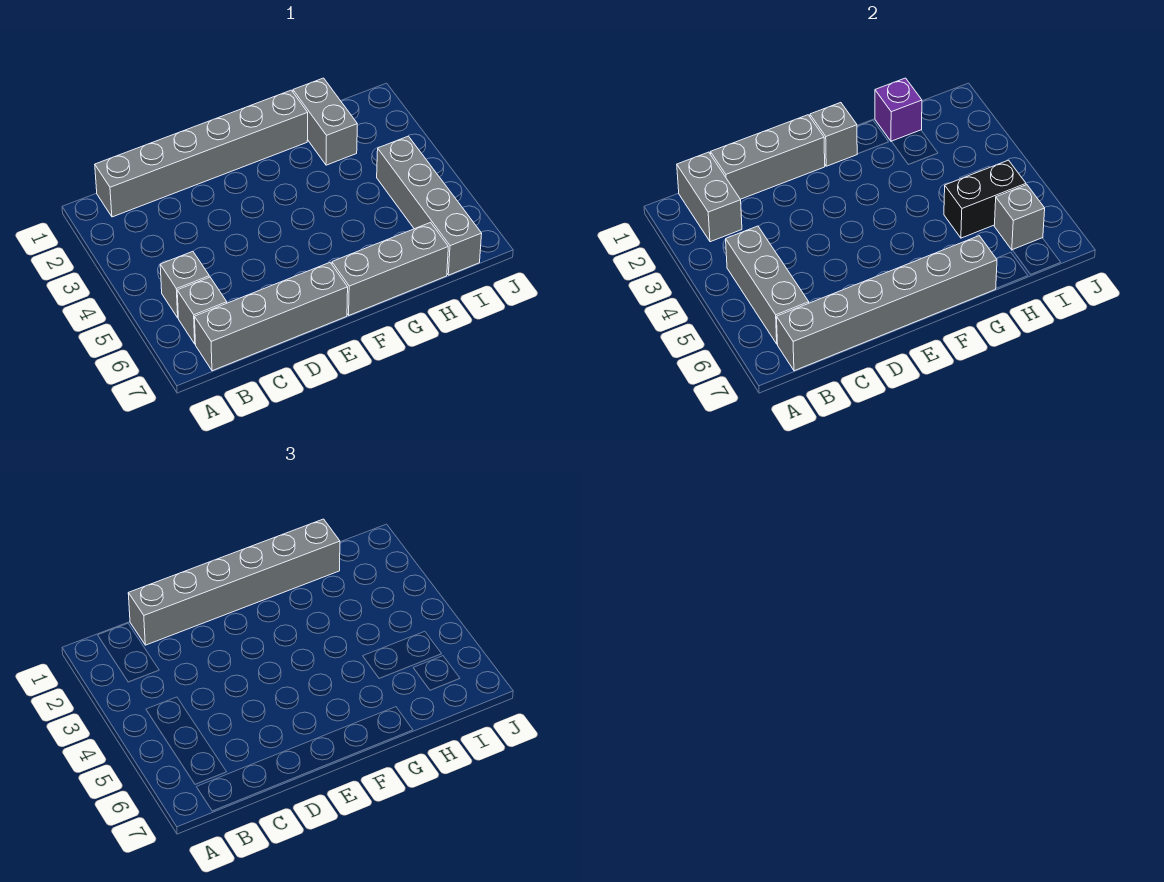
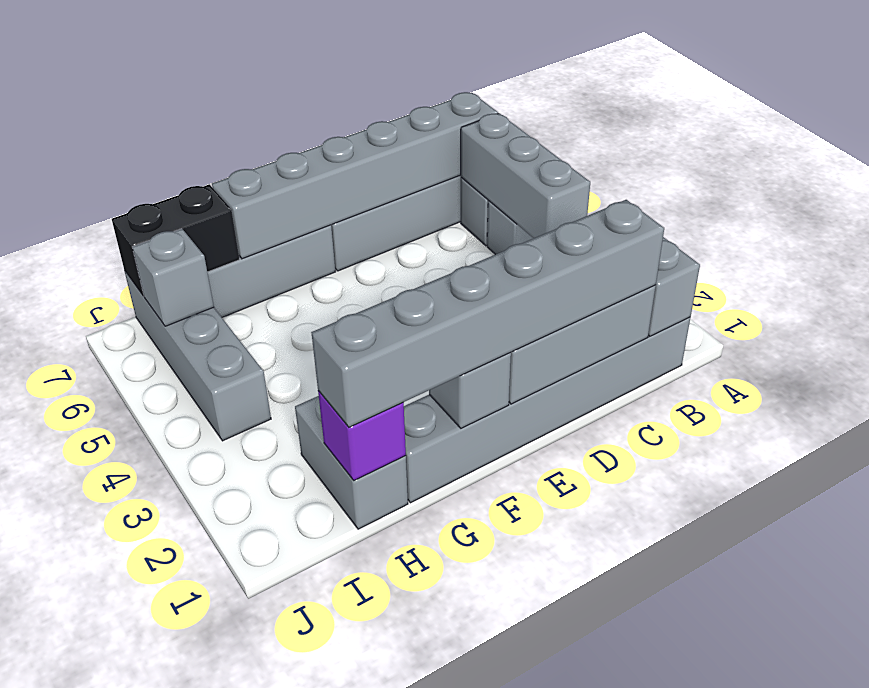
black brick H5:I5 level 2 -> black brick H7:I7 level 2

